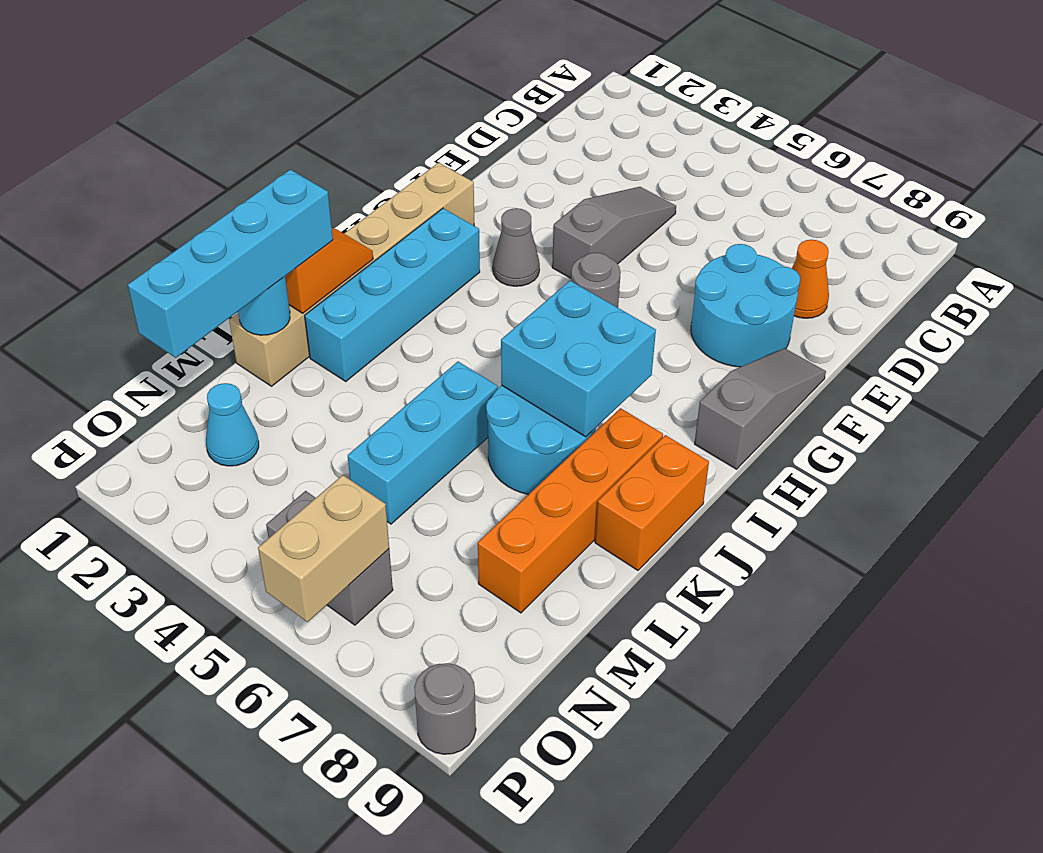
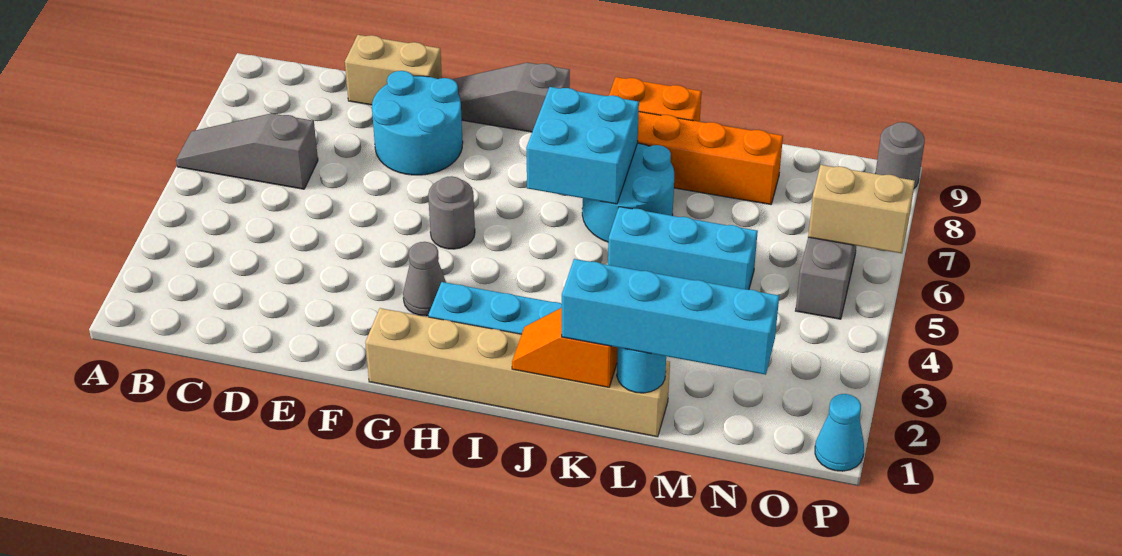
grey slope D4:F4 level 1 top F -> grey slope A6:C6 level 1 top C
orange cone D8 level 1 -> none
none -> tan brick D9:E9 level 1
cyan cone N2 level 1 -> cyan cone P1 level 1

